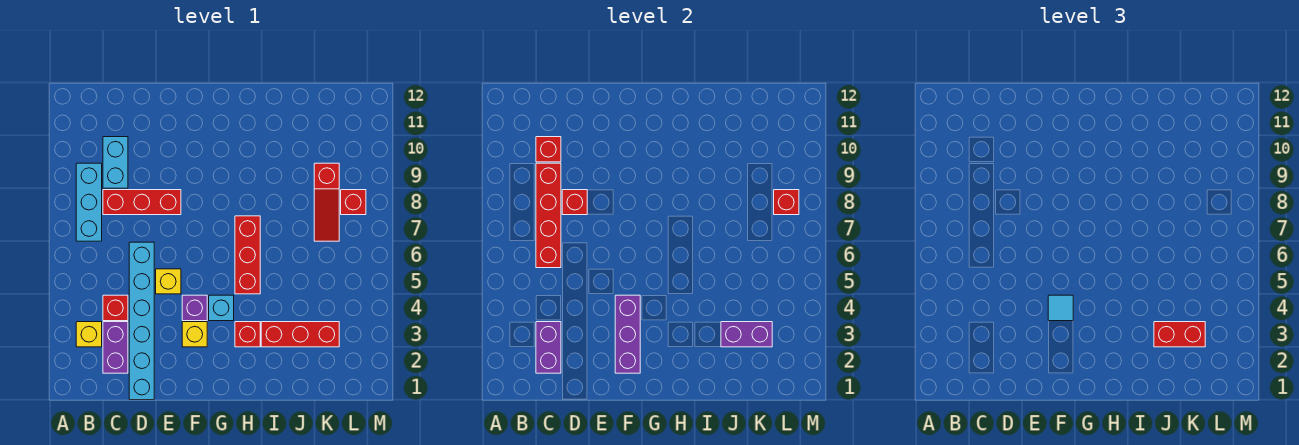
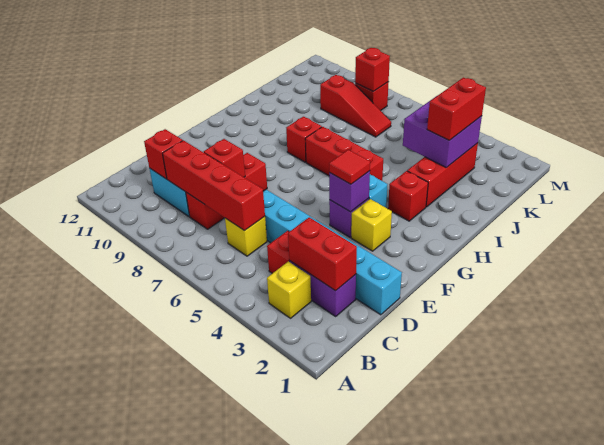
cyan brick B7:B9 level 1 -> none
purple brick C2:C3 level 2 -> red brick C2:C3 level 2
yellow brick E5 level 1 -> yellow brick C6 level 1
purple brick F2:F4 level 2 -> purple brick F4 level 2
cyan tile F4 level 3 -> red tile F4 level 3
none -> red brick H8 level 1
purple brick J3:K3 level 2 -> purple brick J3:K4 level 2

